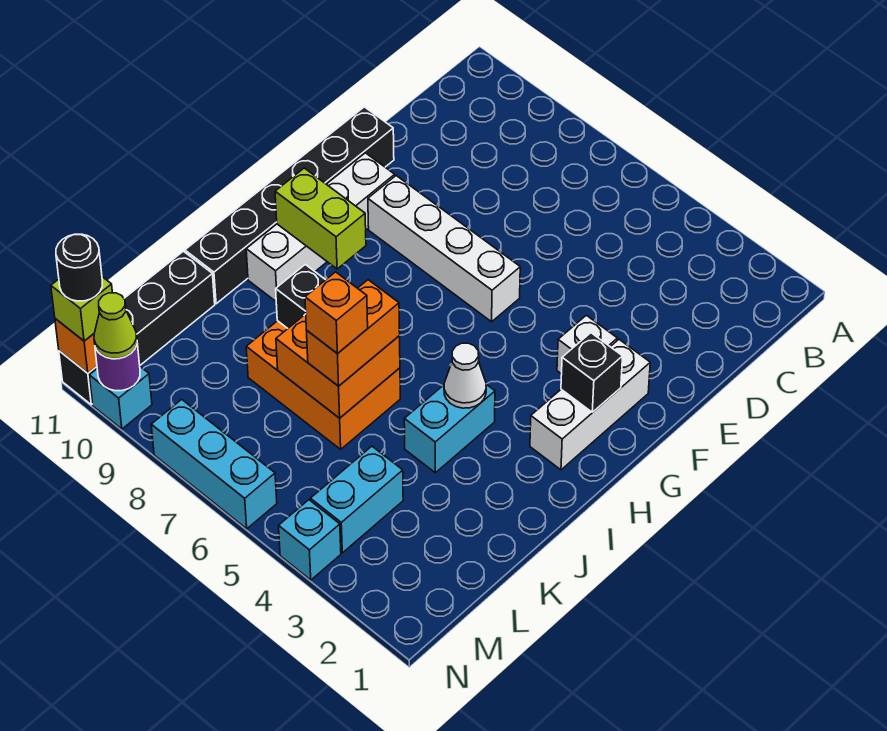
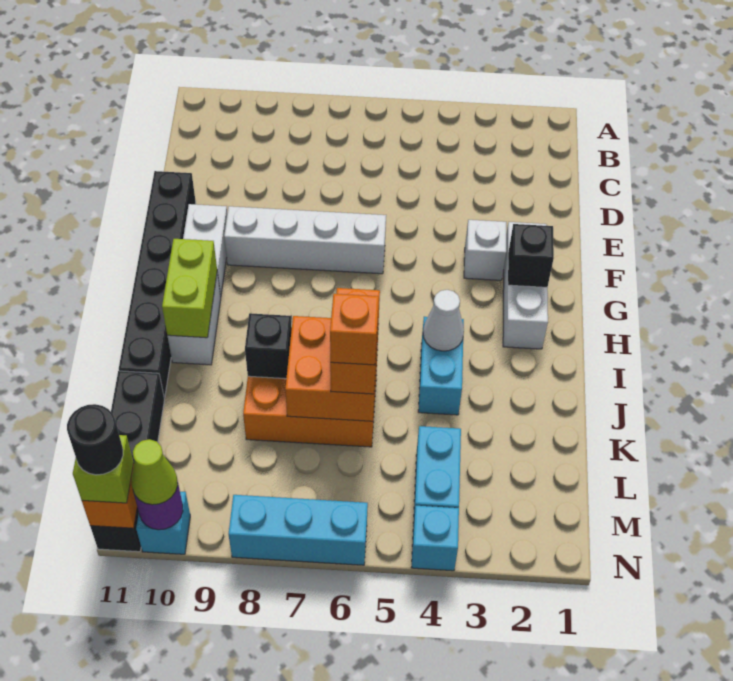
lime brick H9:H10 level 2 -> lime brick H10:I10 level 2

